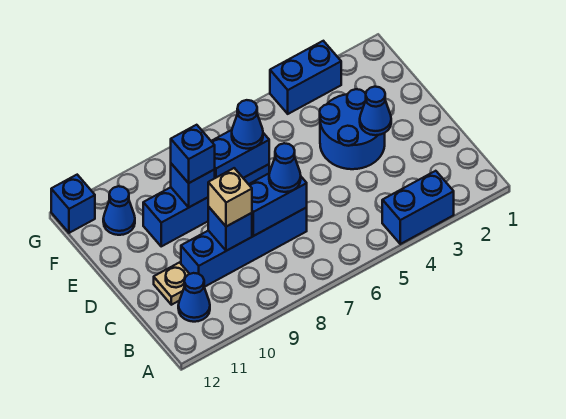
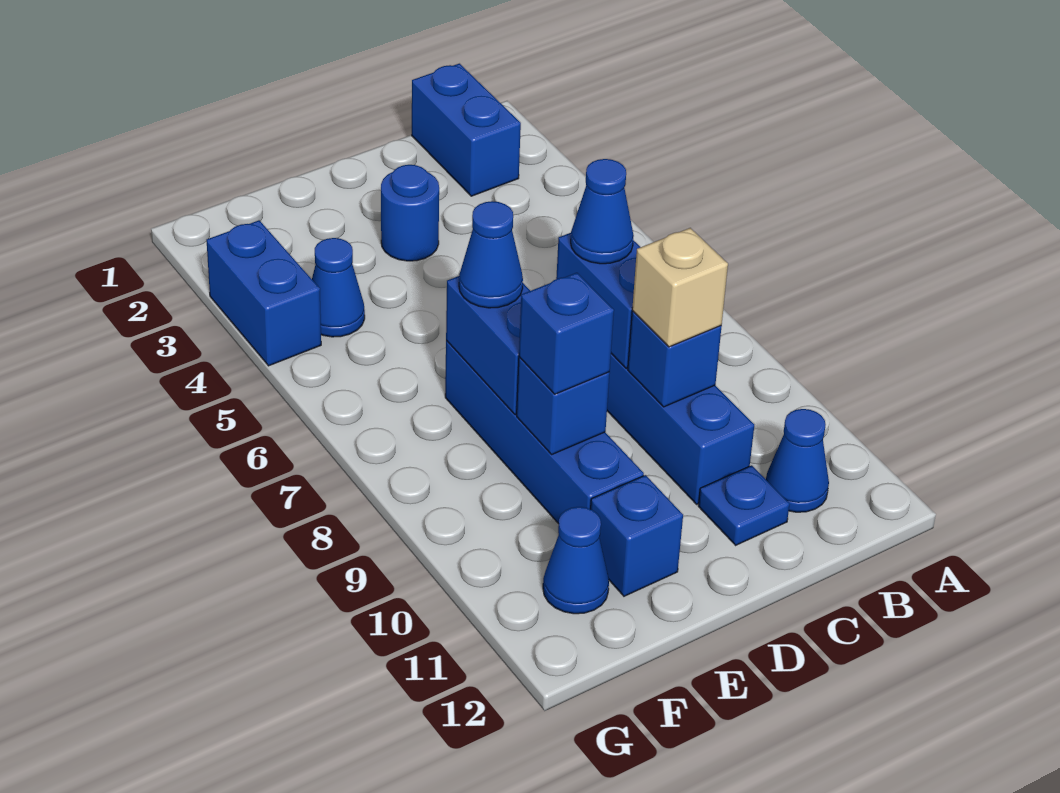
blue brick A3:A4 level 1 -> blue brick B1:B2 level 1
tan plate C11 level 1 -> blue plate C11 level 1
blue round brick D3:E4 level 1 -> blue round brick D3 level 1
blue cone D3 level 2 -> blue cone F4 level 1
blue brick G12 level 1 -> blue brick E11 level 1

